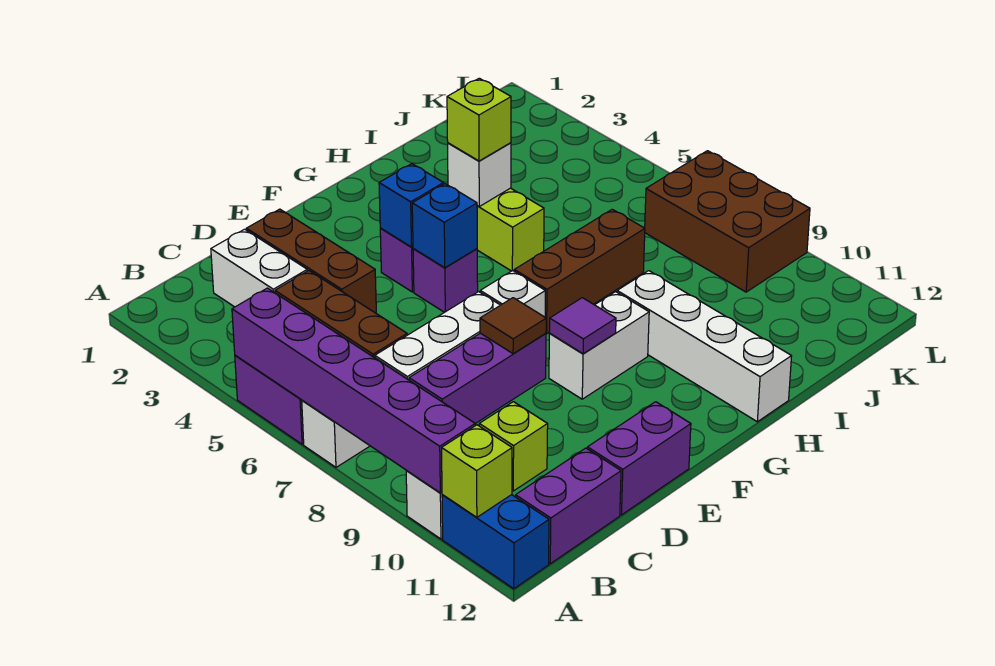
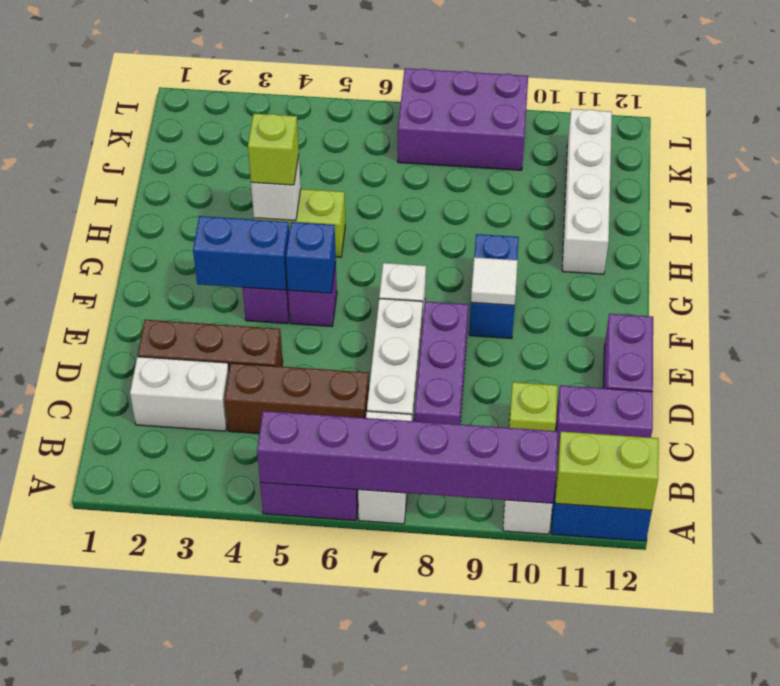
lime brick A11 level 2 -> lime brick A11:A12 level 2
purple brick B12:C12 level 1 -> purple brick C11:C12 level 1
brown tile E8 level 2 -> none
blue brick F4 level 2 -> blue brick F3:F4 level 2
white brick F9:G9 level 1 -> blue brick F9:G9 level 1
purple tile F9 level 2 -> white tile F9 level 2
brown brick G7:I7 level 1 -> none
white brick H9:H12 level 1 -> white brick H11:K11 level 1
brown brick K7:L9 level 1 -> purple brick K7:L9 level 1

